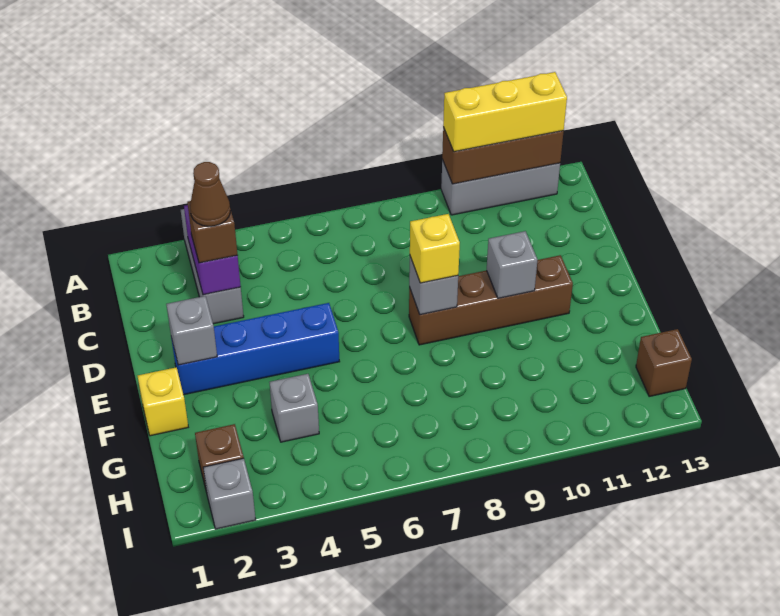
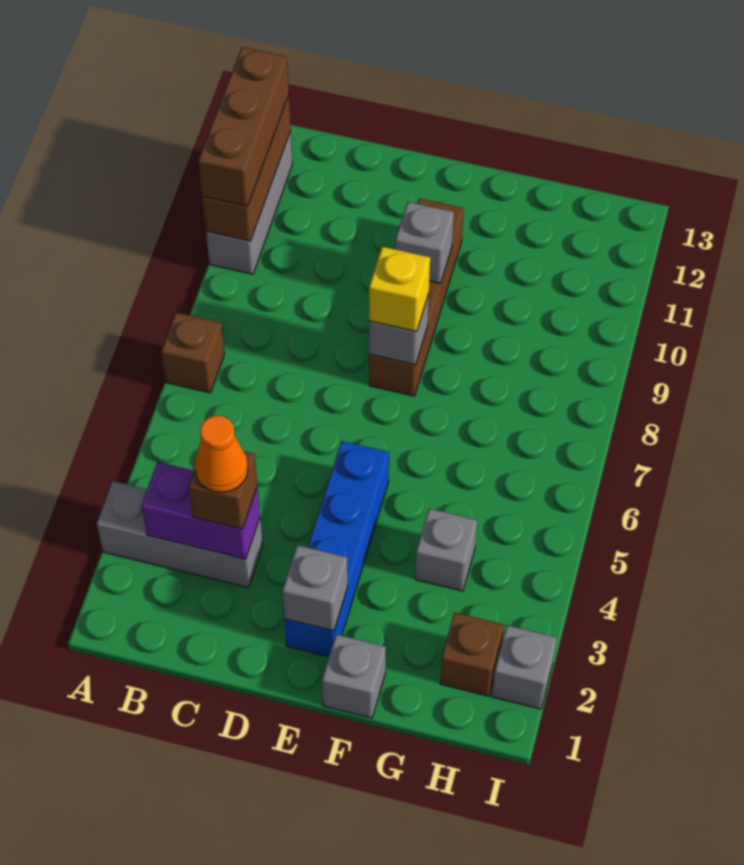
yellow brick A10:A12 level 3 -> brown brick A10:A12 level 3
brown cone C3 level 4 -> orange cone C3 level 4
yellow brick F1 level 1 -> grey brick F1 level 1
brown brick H13 level 1 -> brown brick A7 level 1

